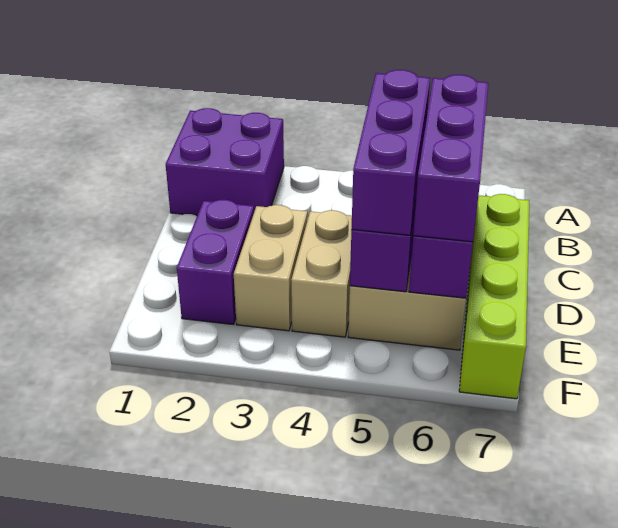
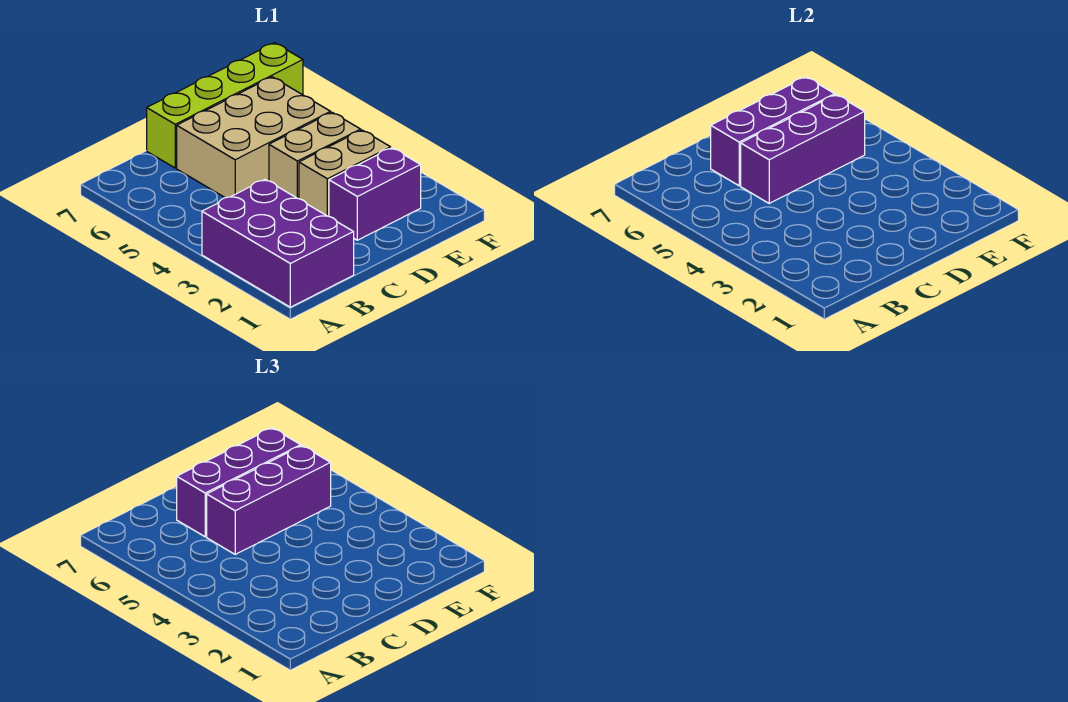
purple brick A1:B2 level 1 -> purple brick A1:B3 level 1

